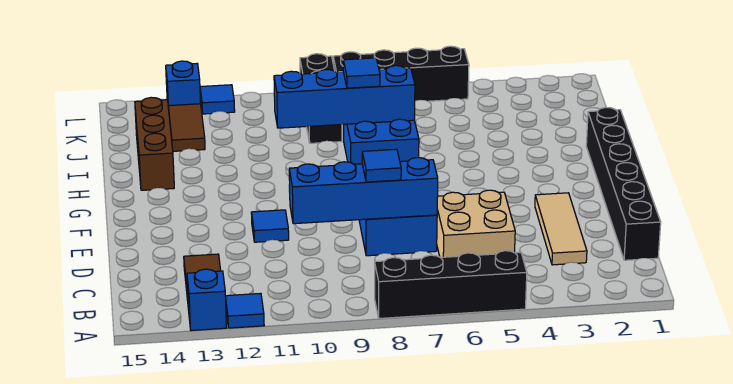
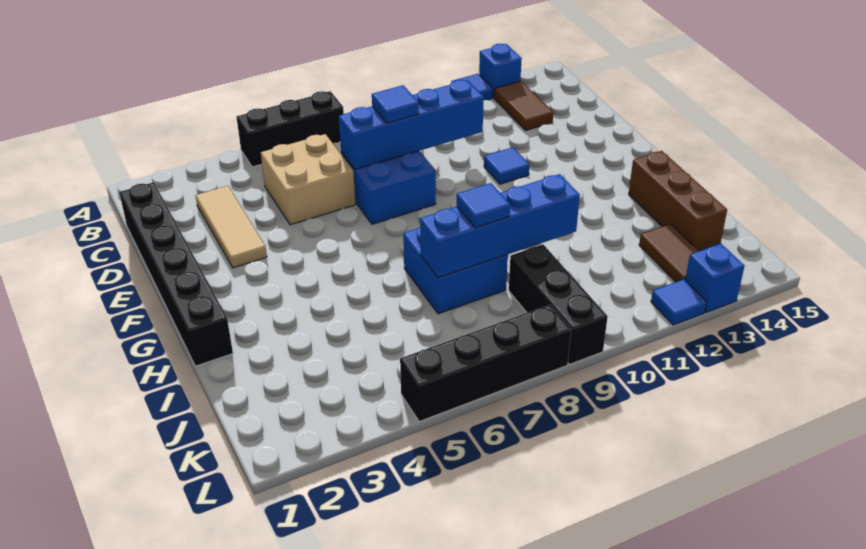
black brick A5:A8 level 1 -> black brick A5:A7 level 1

